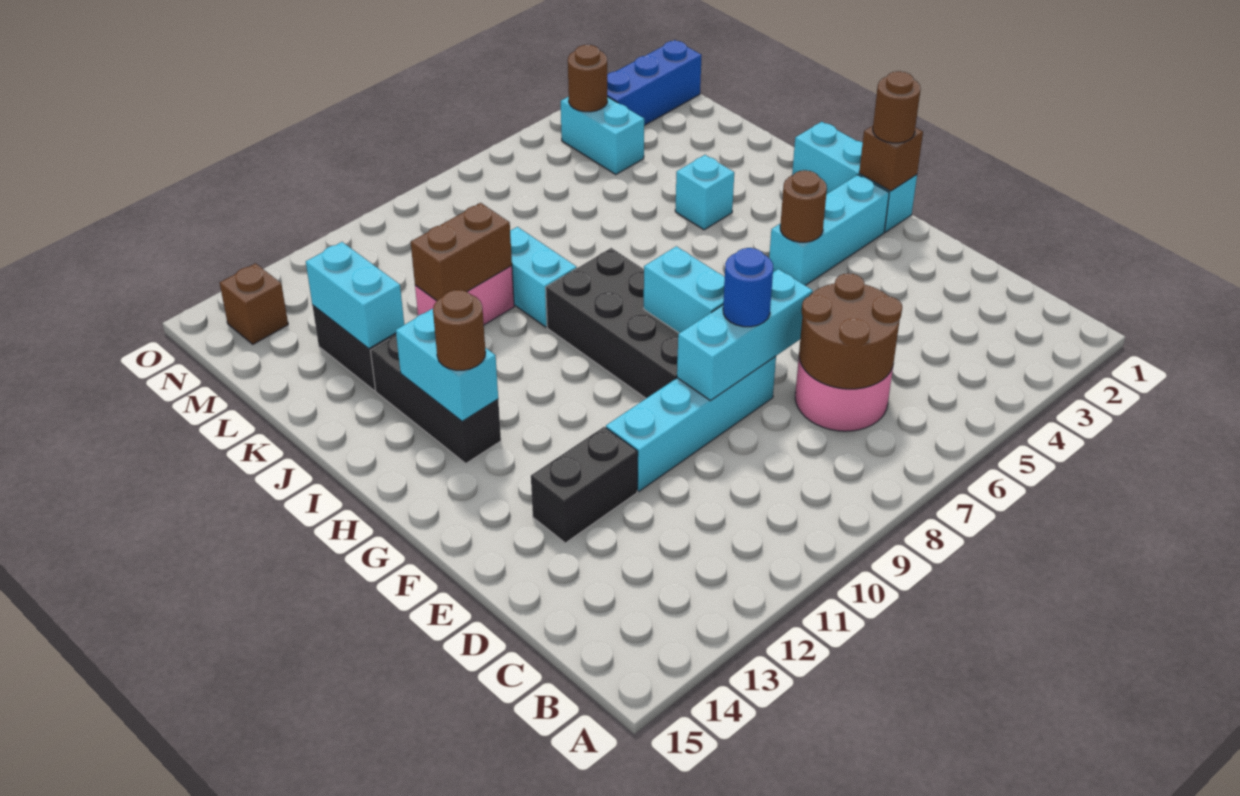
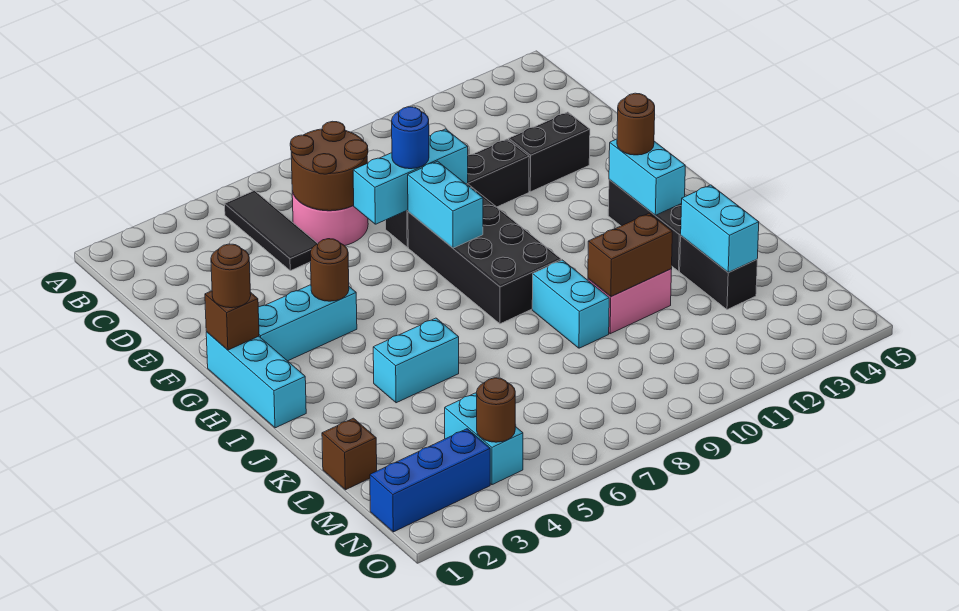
none -> black tile B5:D5 level 1
cyan brick E8:E11 level 1 -> black brick E8:E11 level 1
cyan brick J4 level 1 -> cyan brick J4:J5 level 1
brown brick N14 level 1 -> brown brick L1 level 1

